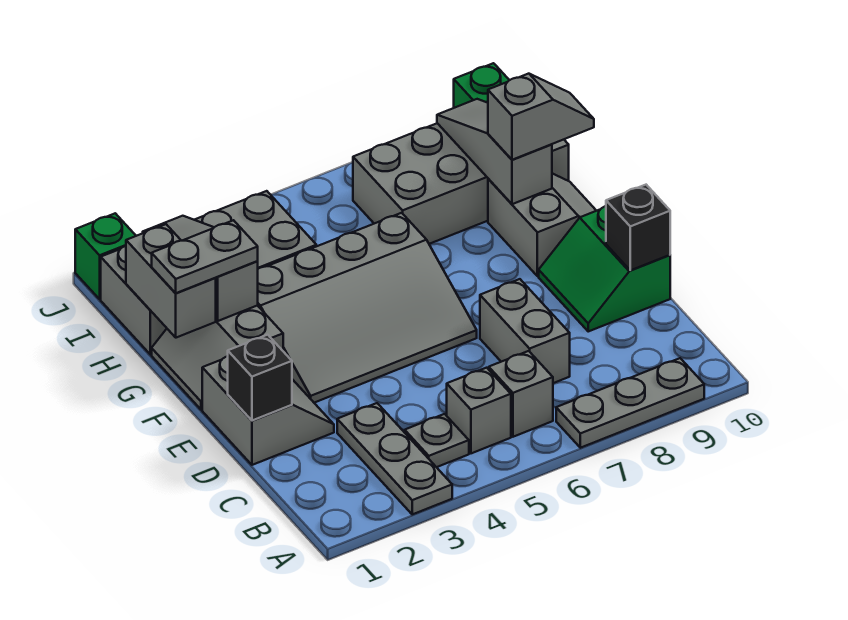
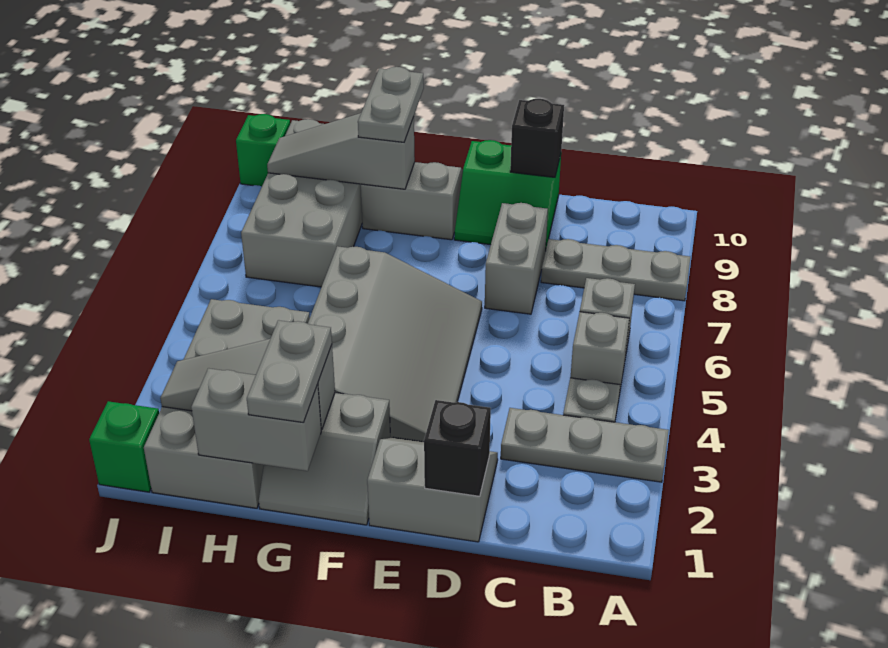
grey plate A7:A9 level 1 -> grey plate A8:C8 level 1
grey brick C7:D7 level 1 -> grey brick D7:D8 level 1
grey slope G9:G10 level 3 top 9 -> grey plate G9:G10 level 3

